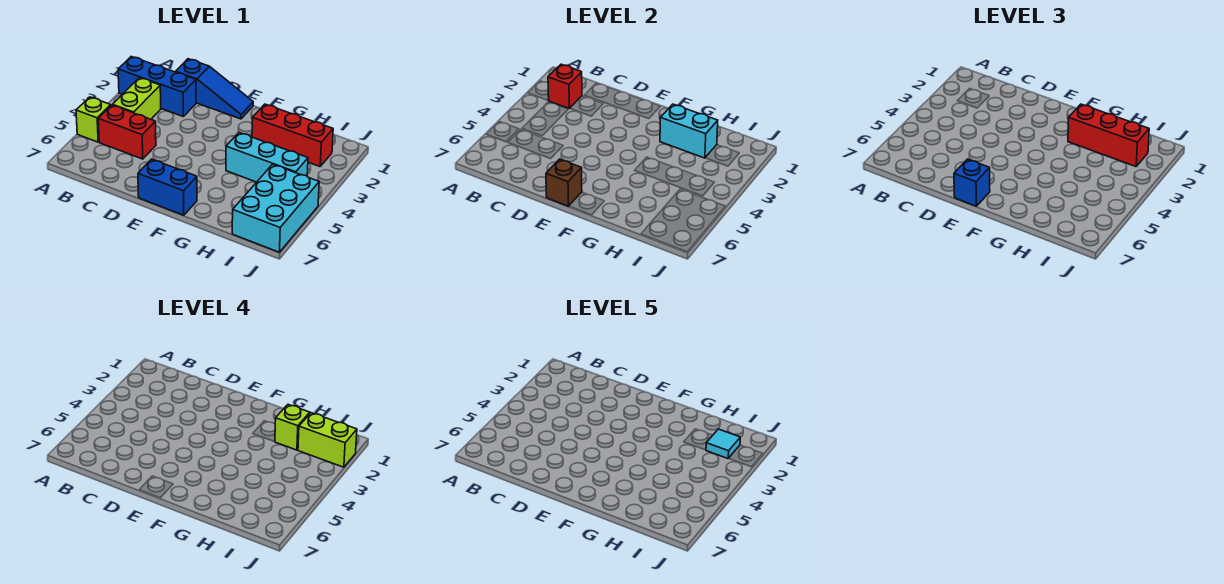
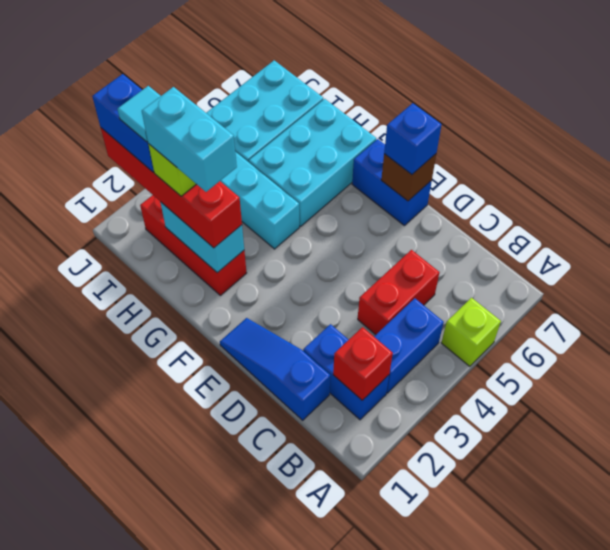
blue brick A2:C2 level 1 -> blue brick B2:C2 level 1
lime brick B3:B4 level 1 -> blue brick B3:B4 level 1
red brick B5:C5 level 1 -> red brick C4:C5 level 1
red brick G2:I2 level 3 -> red brick G2:J2 level 3
none -> cyan brick G2:H2 level 5
none -> cyan brick G5:H7 level 1
lime brick I2:J2 level 4 -> blue brick I2:J2 level 4

